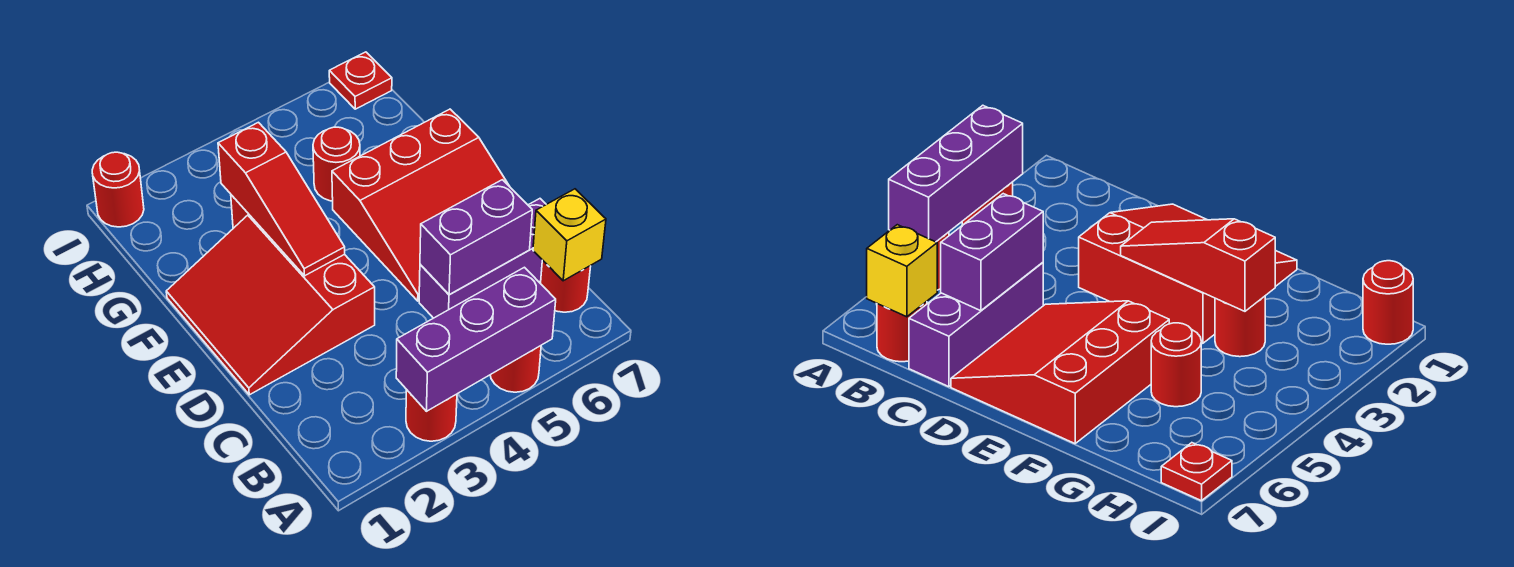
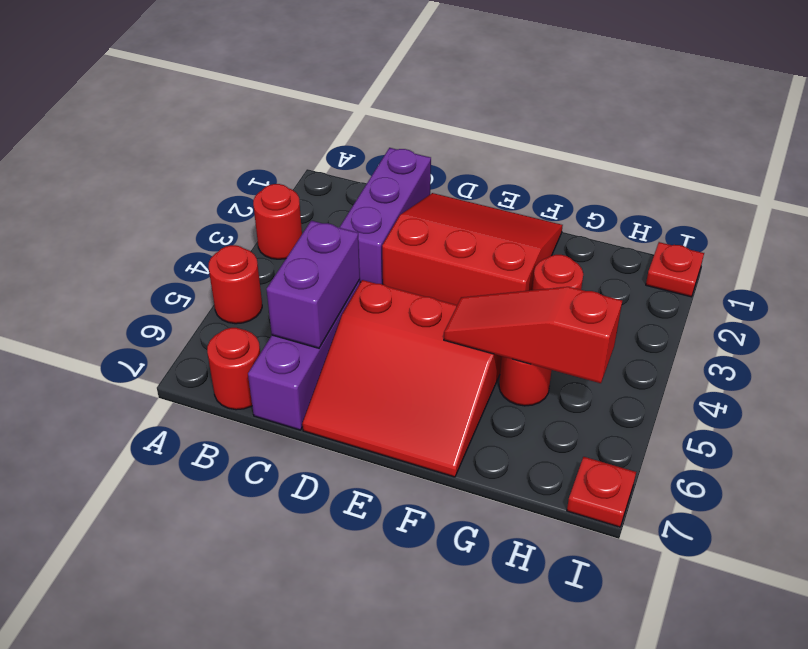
purple brick A3:A5 level 2 -> purple brick C1:C3 level 1
yellow brick B7 level 2 -> none
red slope D5:F7 level 1 top F -> red slope D5:F7 level 1 top 5
red slope E3:G3 level 2 top G -> red slope F5:H5 level 2 top H
red round brick I1 level 1 -> red plate I1 level 1

